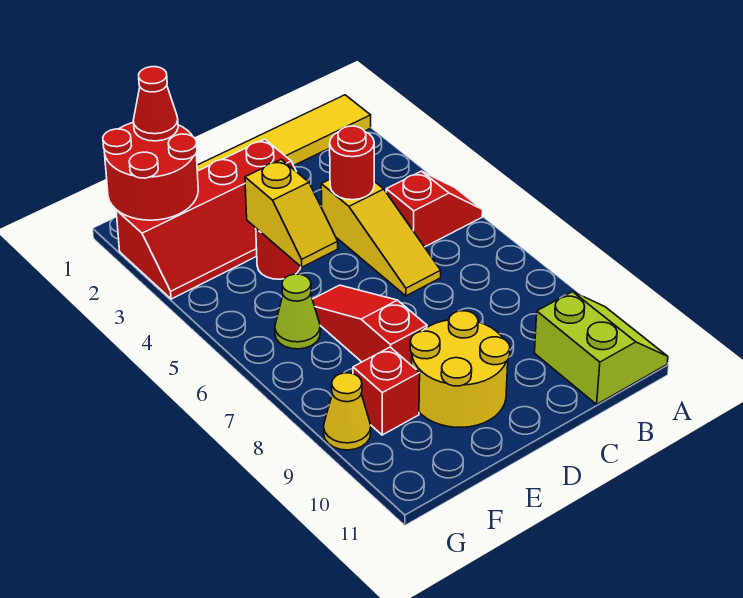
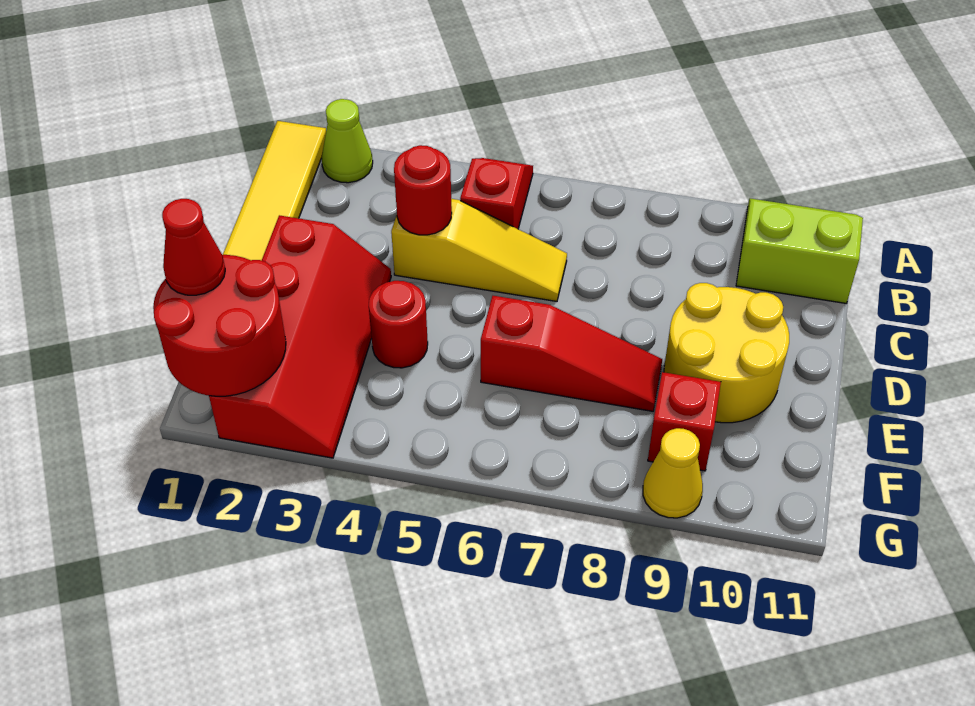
yellow slope E4:E5 level 2 top 4 -> none
red slope E6:E8 level 1 top 8 -> red slope E6:E8 level 1 top 6
lime cone F6 level 1 -> lime cone A2 level 1

